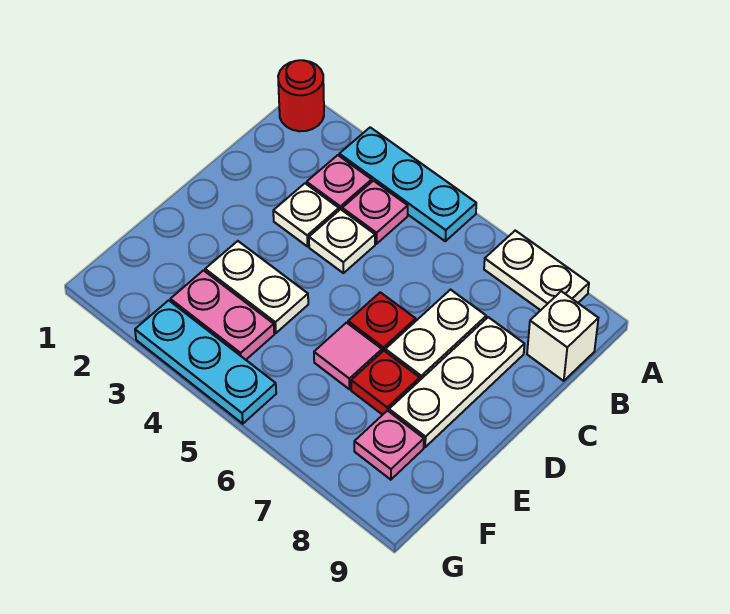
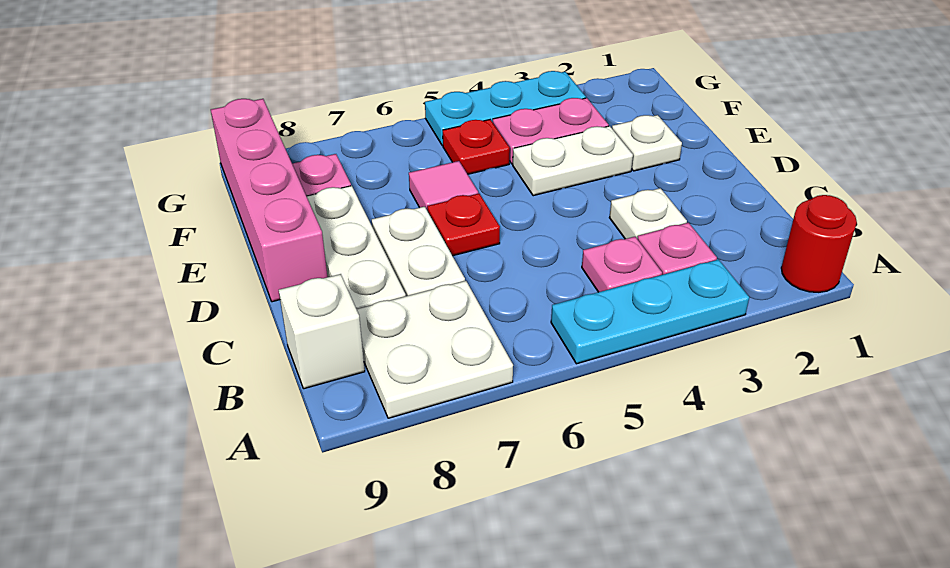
white plate A7:A8 level 1 -> white plate A7:B8 level 1
white plate C4 level 1 -> white plate E2 level 1
none -> pink brick D9:G9 level 1
red plate E7 level 1 -> red plate F5 level 1

